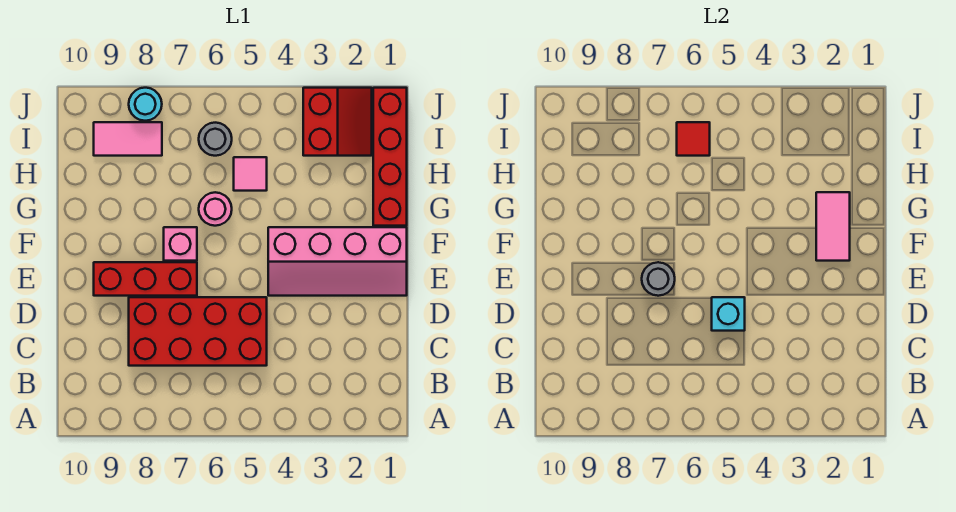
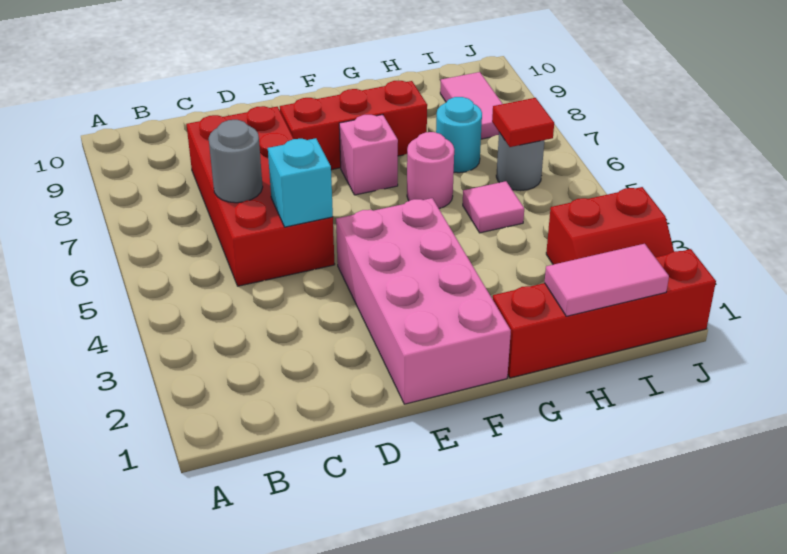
pink slope E1:F4 level 1 top F -> pink brick E1:F4 level 1
red brick E7:E9 level 1 -> red brick E8:G8 level 1
grey round brick E7 level 2 -> grey round brick C6 level 2
pink tile F2:G2 level 2 -> pink tile H1:I1 level 2
cyan round brick J8 level 1 -> cyan round brick H7 level 1

